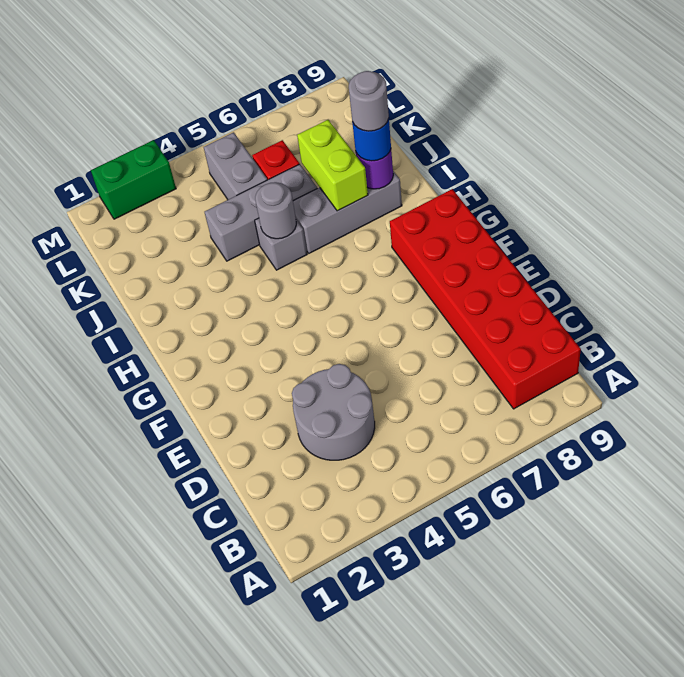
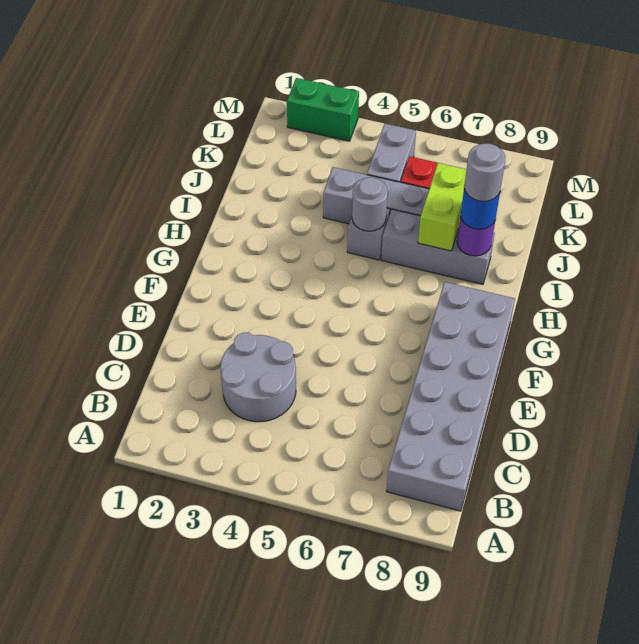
red brick B8:G9 level 1 -> grey brick B8:G9 level 1

